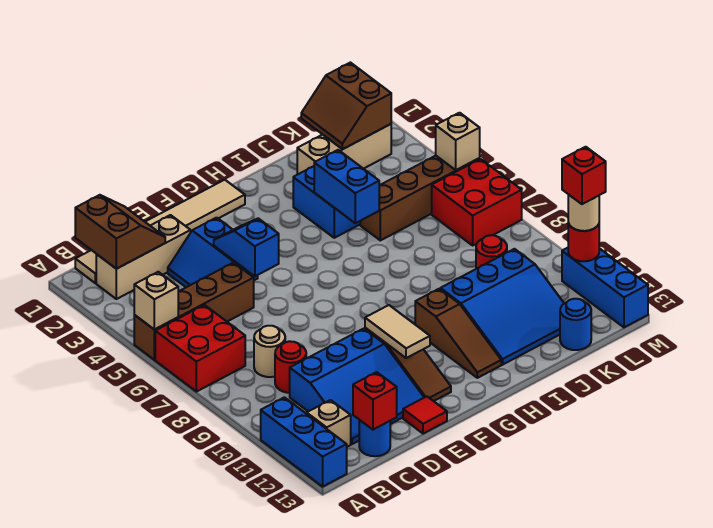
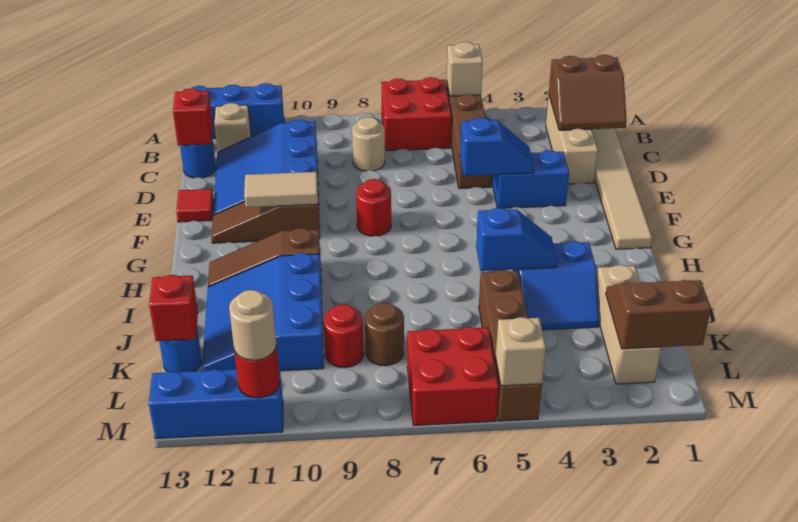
red round brick C9 level 1 -> red round brick F8 level 1
blue brick I4:I5 level 2 -> blue slope I4:I5 level 2 top 5
none -> brown round brick K8 level 1
red brick M11 level 4 -> red brick K13 level 2

